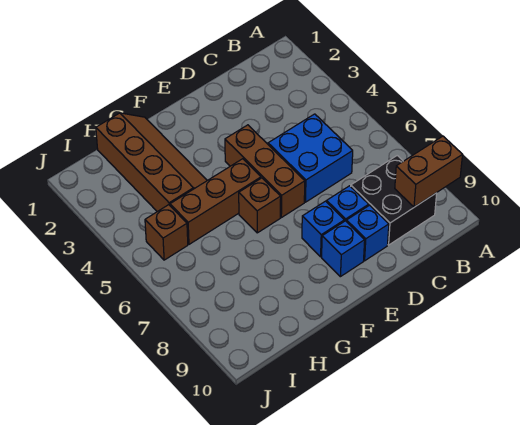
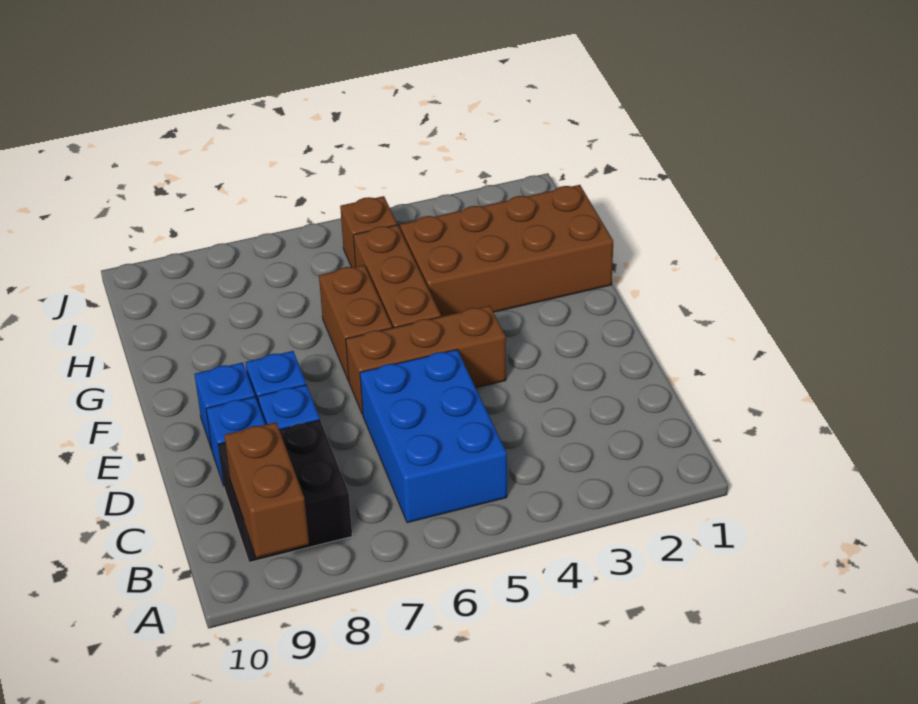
blue brick C5:D6 level 1 -> blue brick B5:D6 level 1
brown brick F6 level 1 -> brown brick F6:G6 level 1
brown slope G1:H4 level 1 top H -> brown brick G1:H4 level 1

